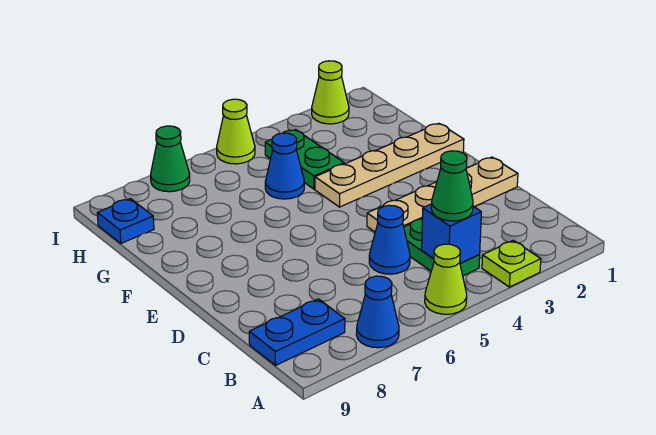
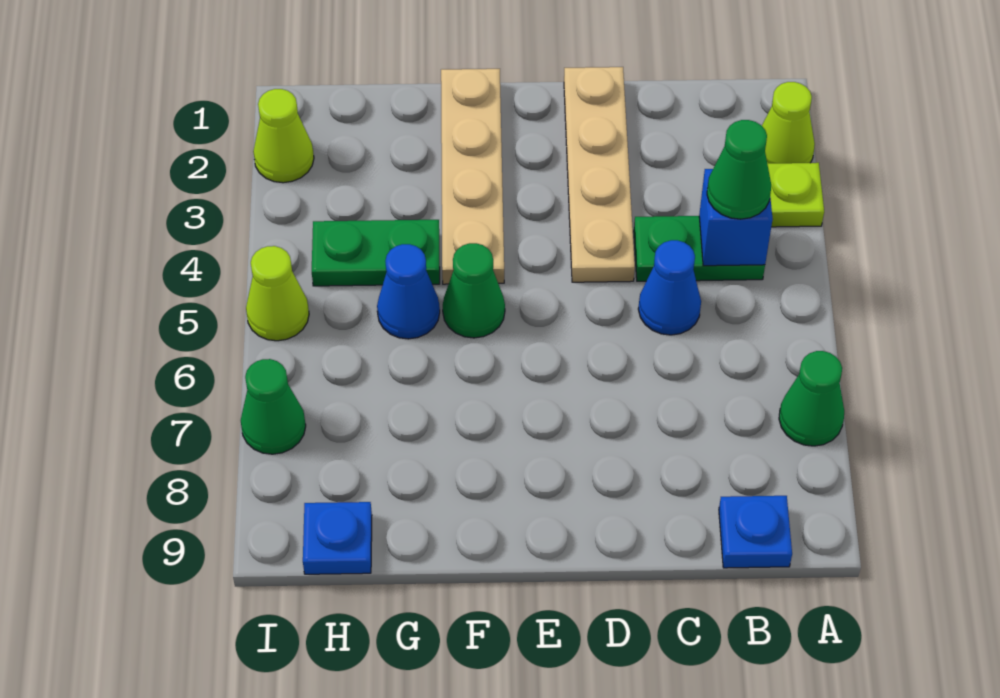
lime cone A5 level 1 -> lime cone A2 level 1
blue cone A7 level 1 -> green cone A7 level 1
blue plate B8:B9 level 1 -> blue plate B9 level 1
none -> green cone F5 level 1

